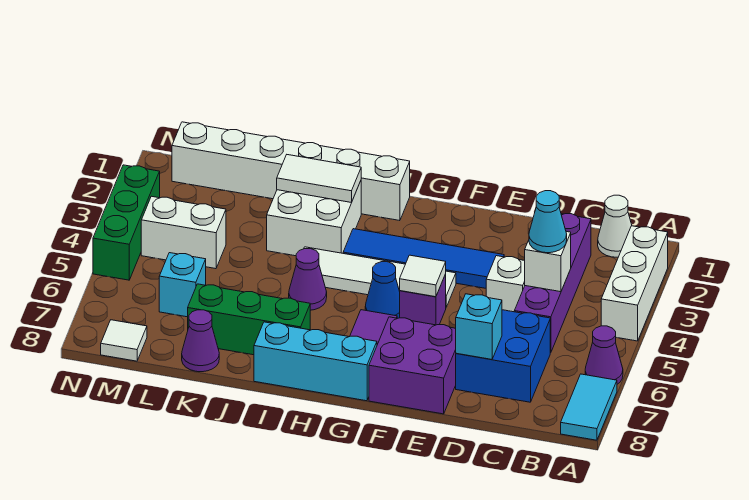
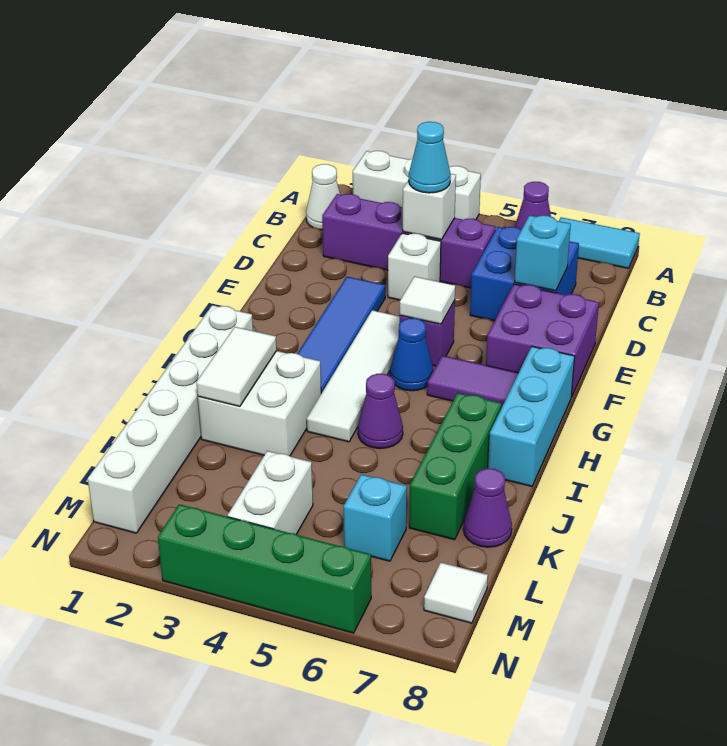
green brick N3:N5 level 1 -> green brick N3:N6 level 1

